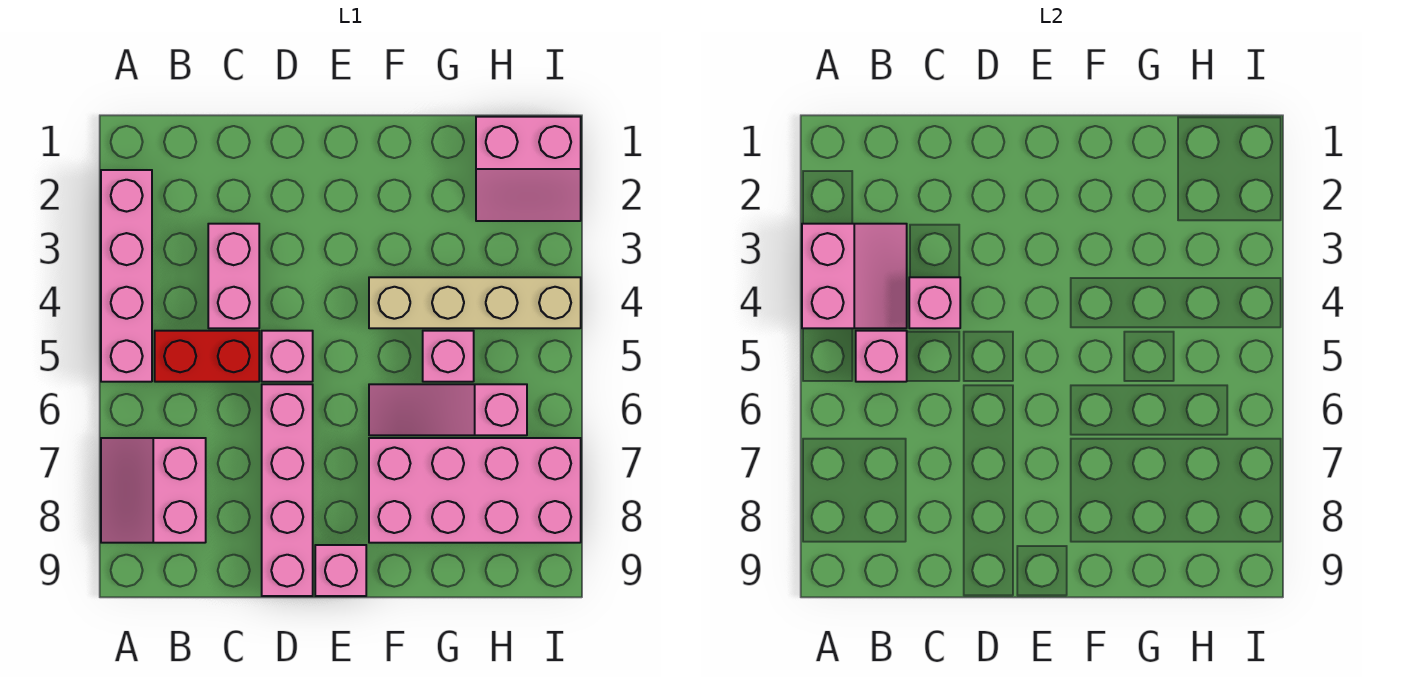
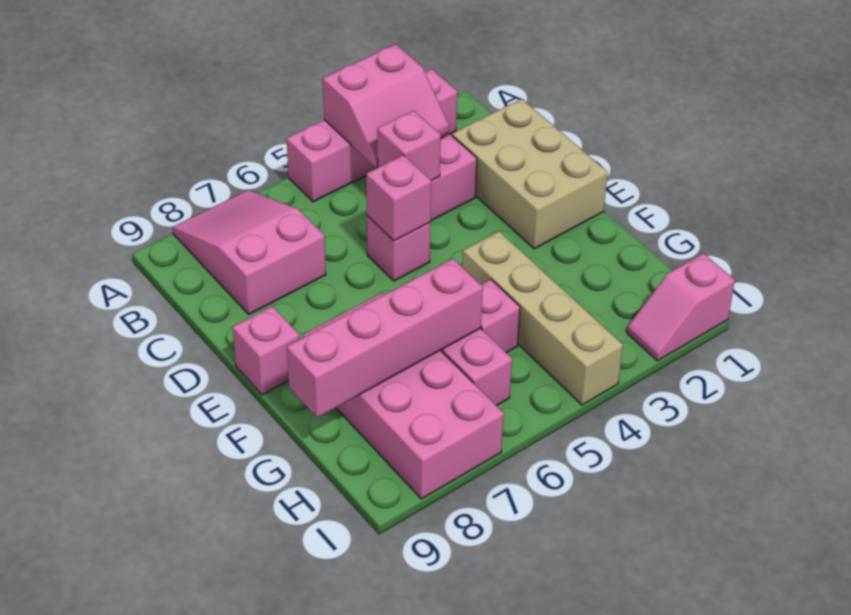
pink slope A7:B8 level 1 top B -> pink slope A7:C8 level 1 top C
red brick B5:C5 level 1 -> none
pink brick B5 level 2 -> pink brick D5 level 2
none -> tan brick C1:E2 level 1
pink brick D6:D9 level 1 -> pink brick G6:G9 level 2
pink slope H1:I2 level 1 top 1 -> pink slope I1:I2 level 1 top 1

